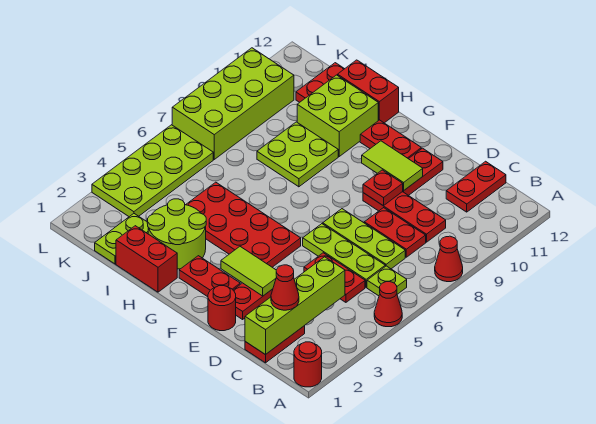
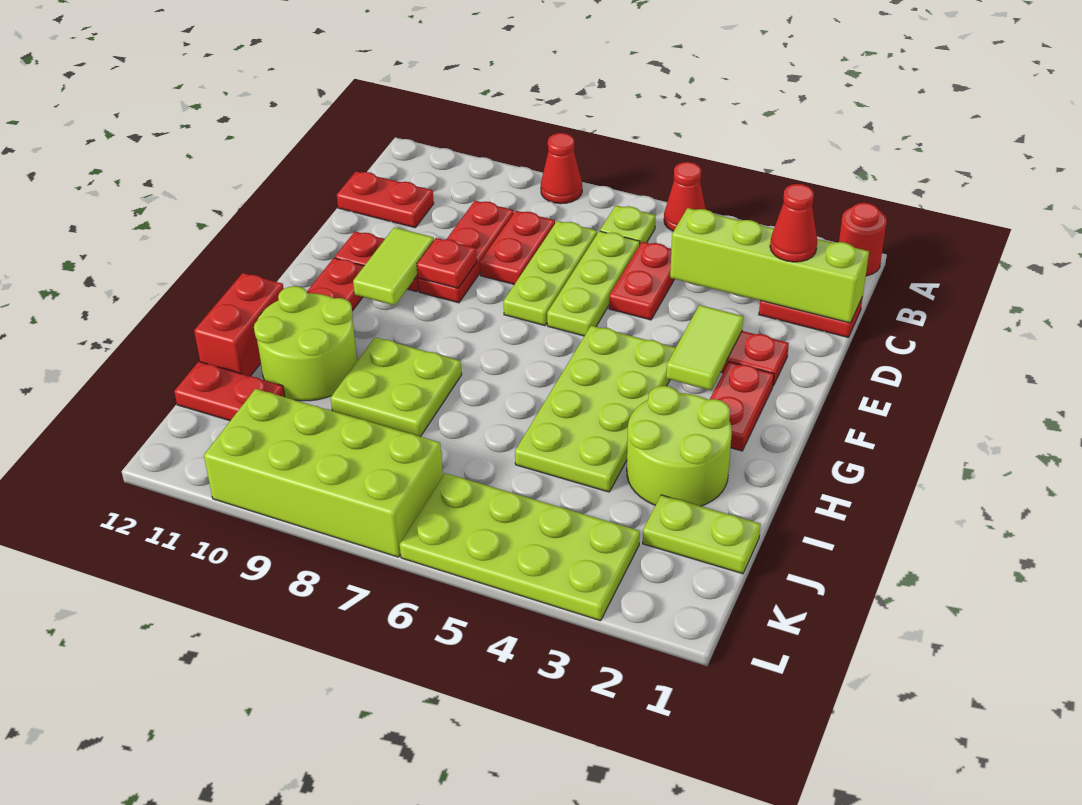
red round brick E1 level 1 -> none
red plate F4:I5 level 1 -> lime plate F4:I5 level 1
red brick H1:I1 level 1 -> none
lime brick H10:I11 level 1 -> lime round brick H10:I11 level 1

